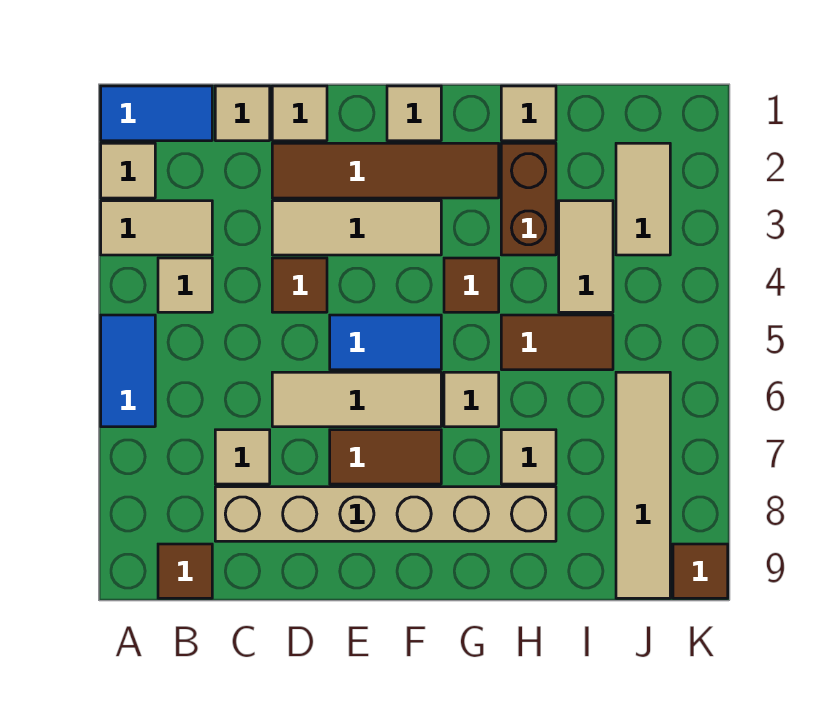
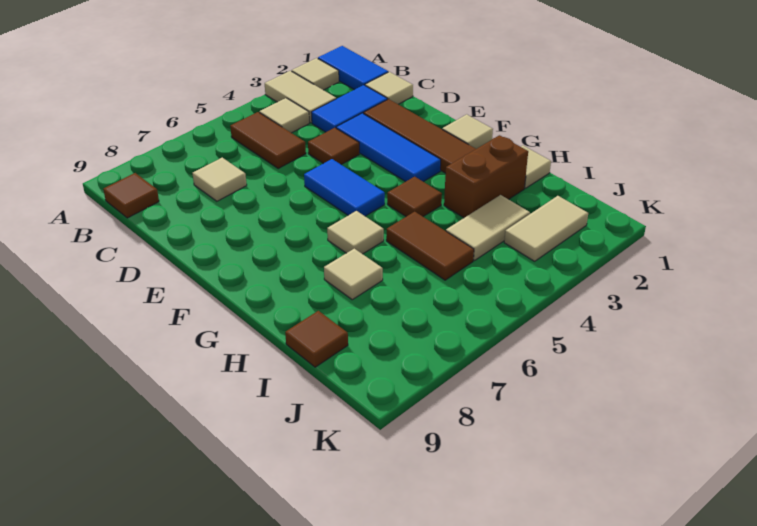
blue tile A5:A6 level 1 -> blue tile C2:C3 level 1
tan brick C8:H8 level 1 -> none
tan tile D1 level 1 -> none
tan tile D3:F3 level 1 -> blue tile D3:F3 level 1
tan tile D6:F6 level 1 -> none
brown tile E7:F7 level 1 -> brown tile B5:C5 level 1
tan tile J6:J9 level 1 -> none
brown tile K9 level 1 -> brown tile I9 level 1

